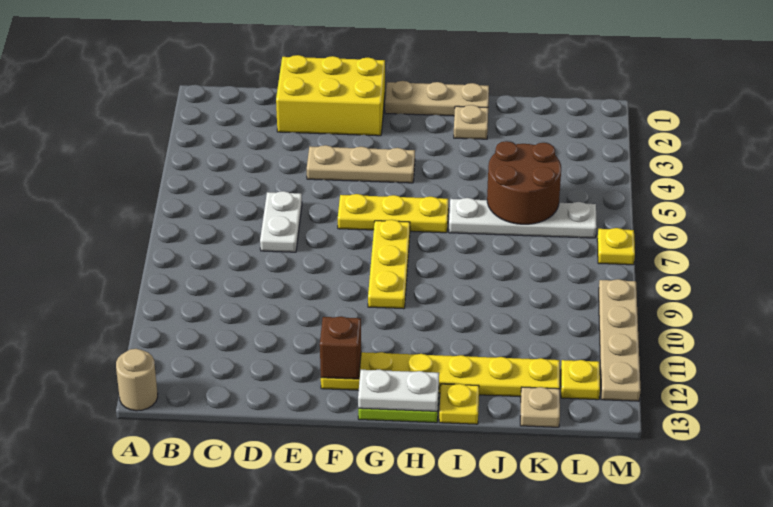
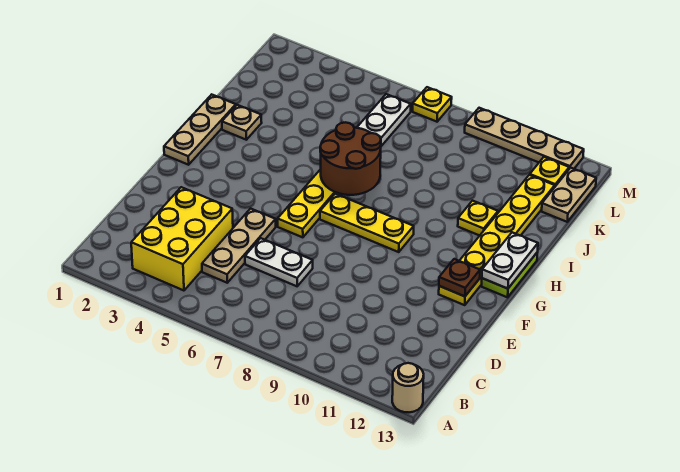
yellow brick D1:F2 level 1 -> yellow brick B3:D4 level 1
tan plate E4:G4 level 1 -> tan plate C5:E5 level 1
brown brick F12 level 2 -> brown plate F12 level 2
yellow plate I13 level 1 -> yellow plate I11 level 1
brown round brick J5:K6 level 2 -> brown round brick H6:I7 level 2
tan plate K13 level 1 -> tan plate K13:L13 level 1

